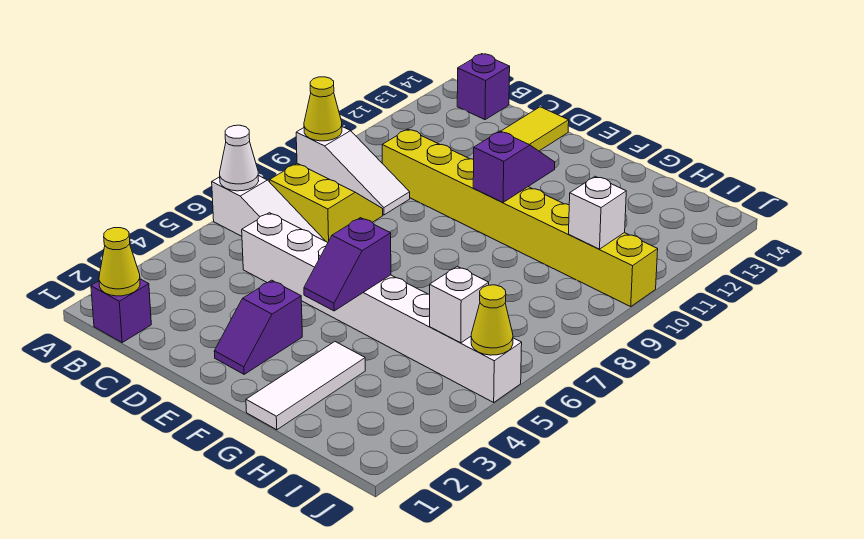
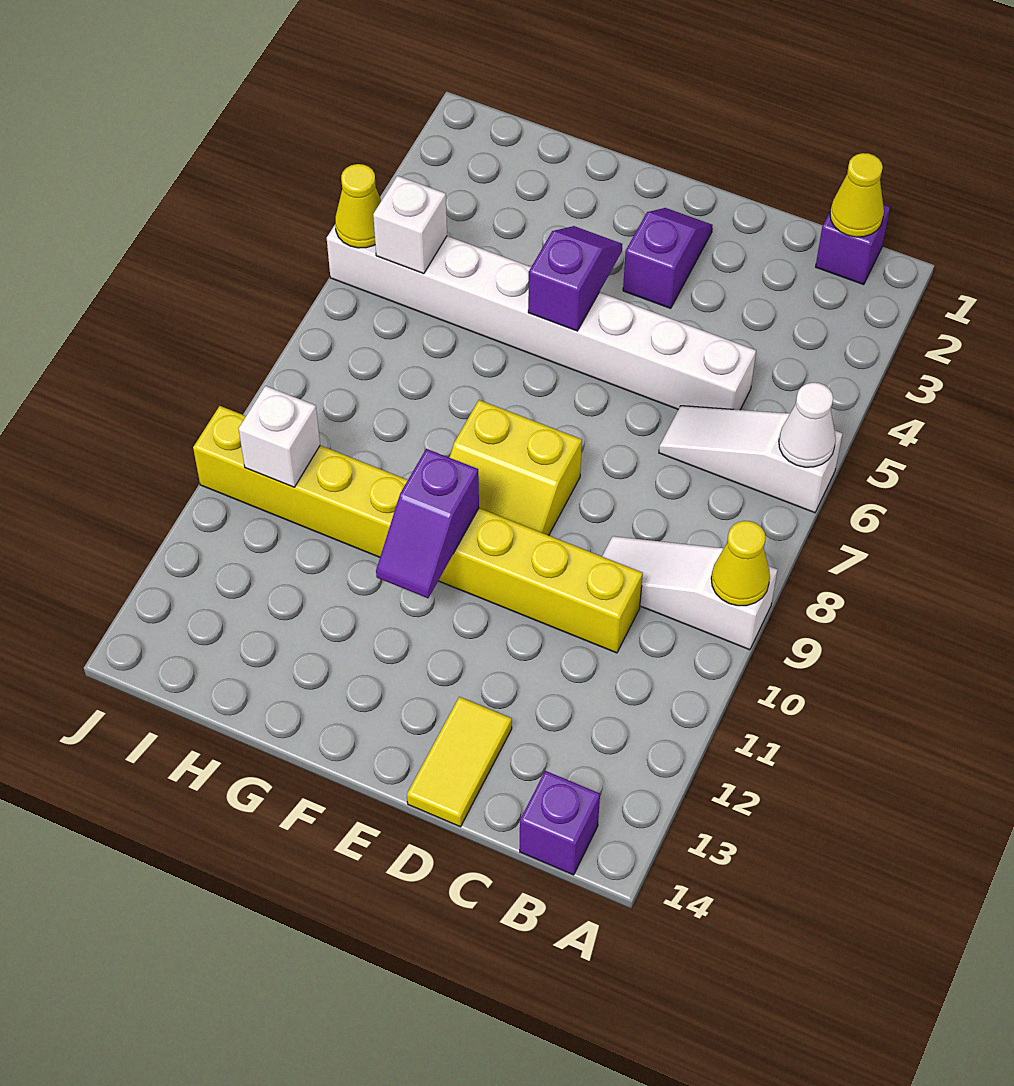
yellow slope B7:C8 level 1 top 7 -> yellow slope E8:F9 level 1 top 8
white tile G1:G3 level 1 -> none

